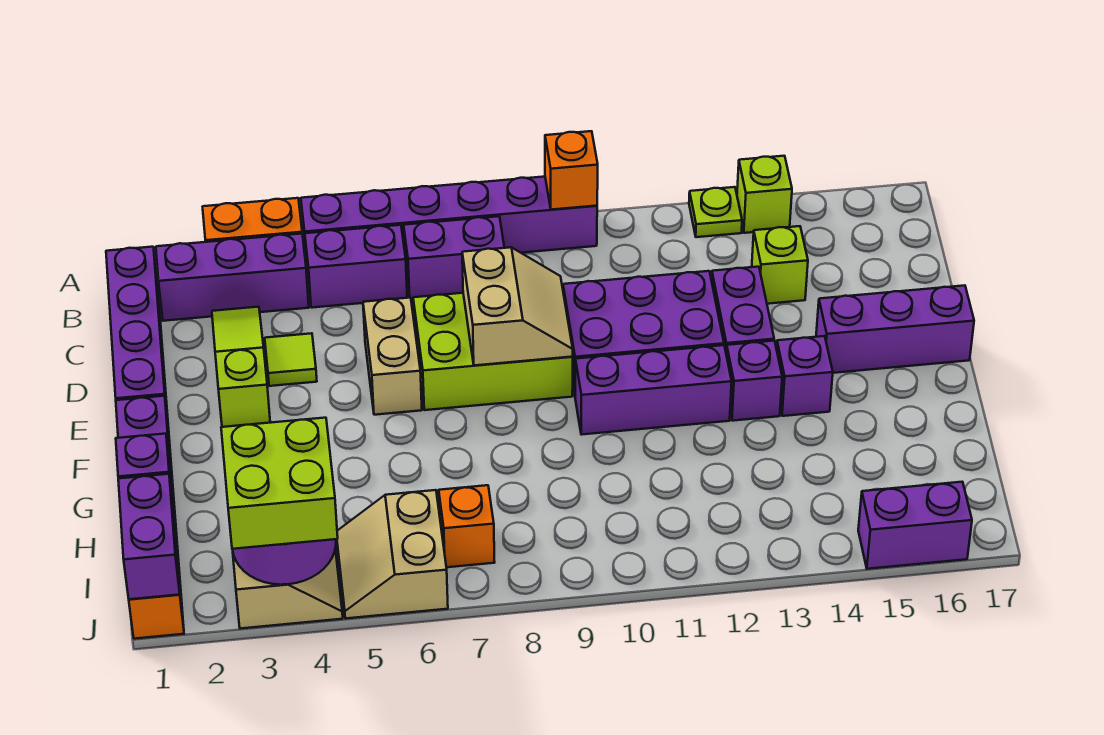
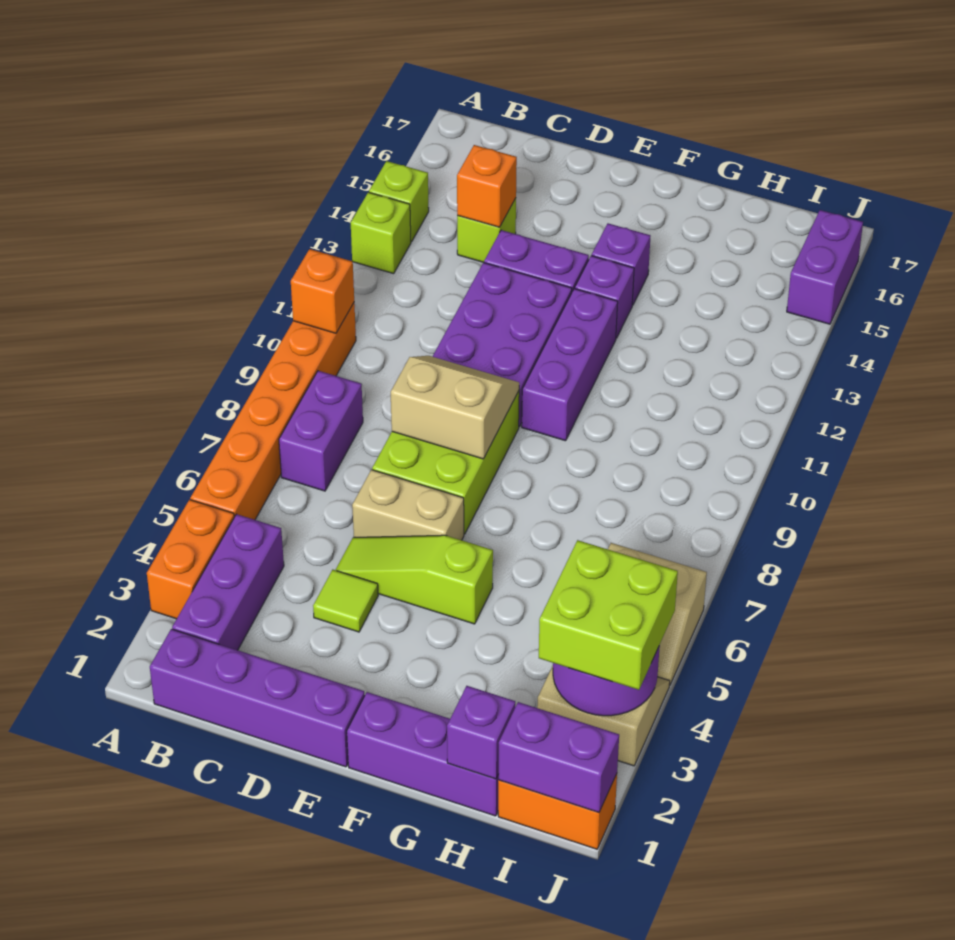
purple brick A5:A10 level 1 -> orange brick A5:A10 level 1
lime plate A13 level 1 -> lime brick A13 level 1
purple brick B5:B6 level 1 -> none
lime slope C3:E3 level 1 top E -> lime slope D5:F5 level 1 top F
purple brick E15:E17 level 1 -> none
orange brick I7 level 1 -> orange brick C14 level 2

